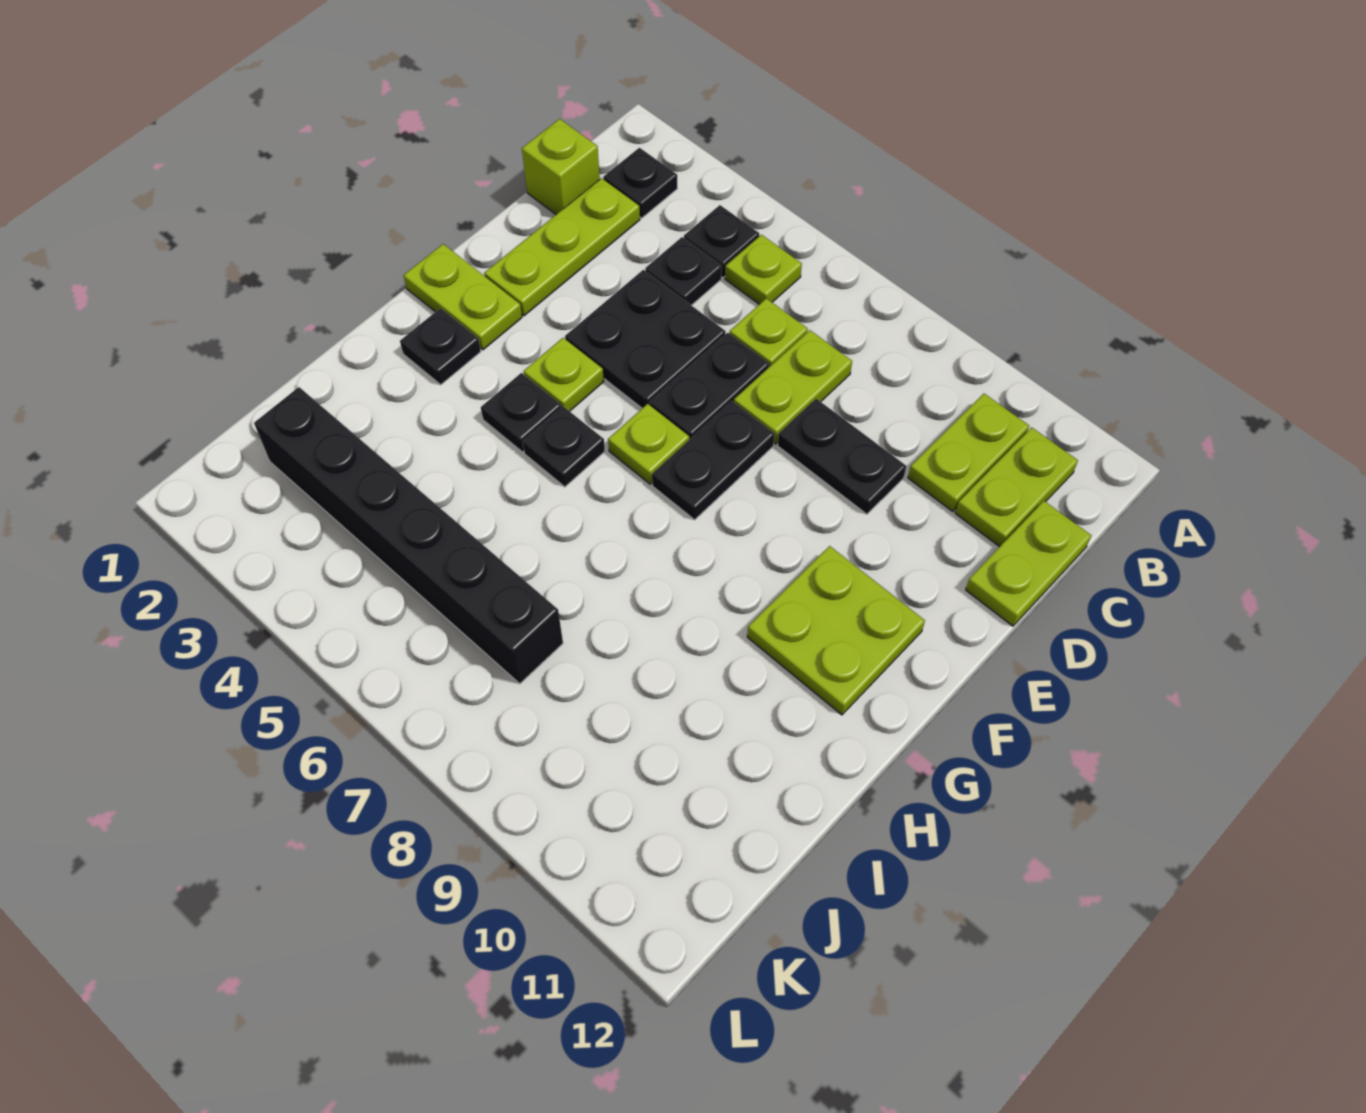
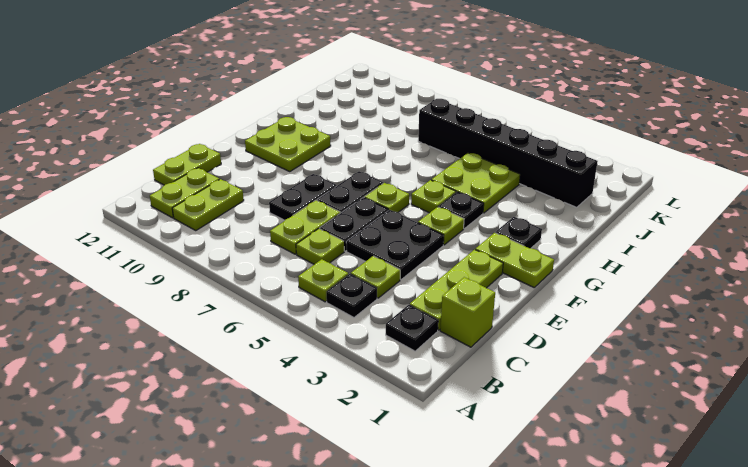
black plate C4 level 1 -> lime plate C4 level 1
black plate D8:D9 level 1 -> black plate D8:E8 level 1
black plate G5 level 1 -> lime plate G5 level 1
none -> lime plate H4:I5 level 1

